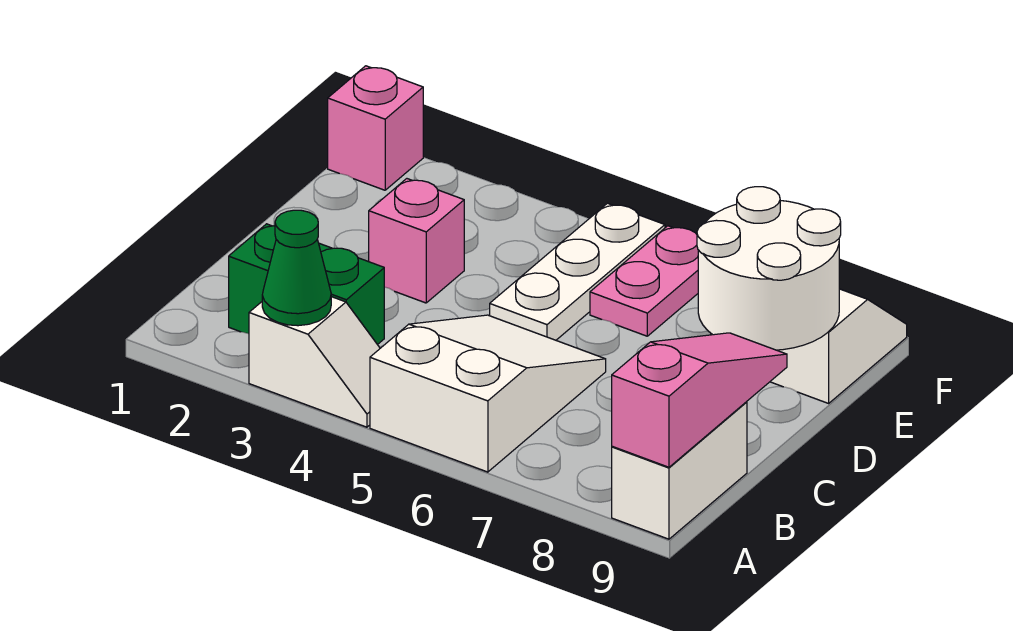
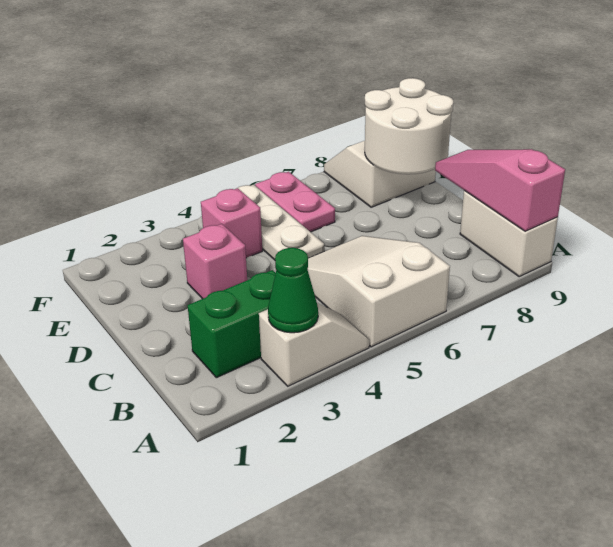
pink brick F1 level 1 -> pink brick E4 level 1

